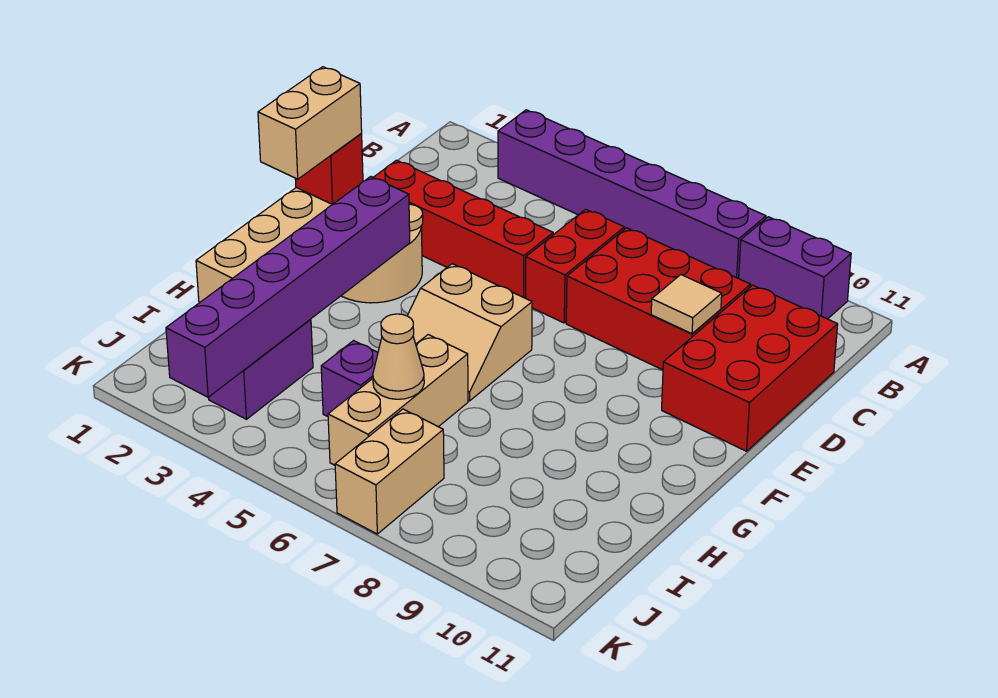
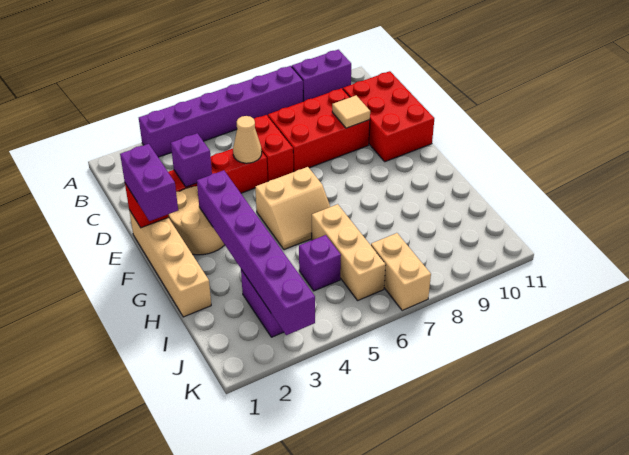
none -> purple brick D3 level 2
tan brick E1:F1 level 3 -> purple brick E1:F1 level 3
tan cone I6 level 2 -> tan cone D5 level 2

